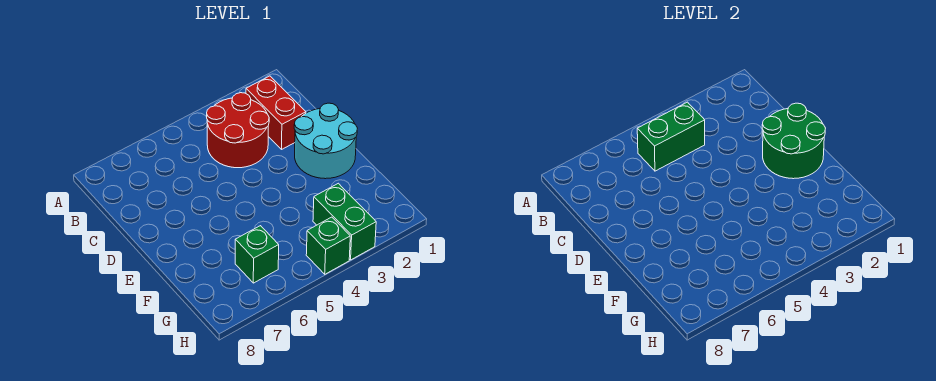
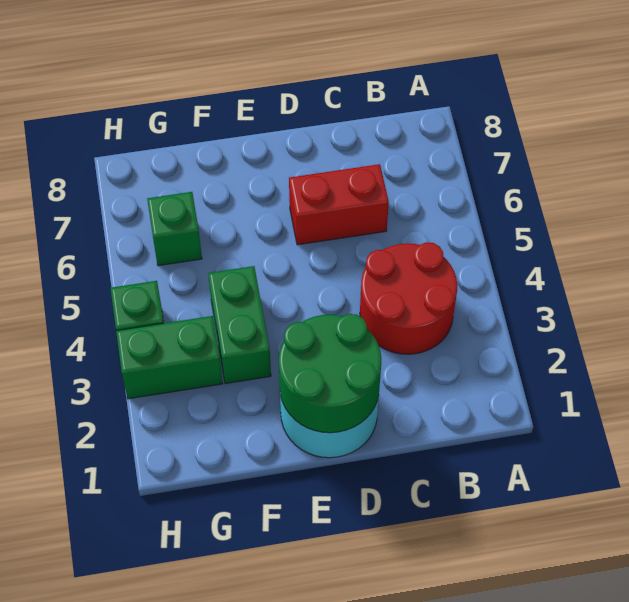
red brick B2:C2 level 1 -> red brick C6:D6 level 1
green brick B4:B5 level 2 -> green brick F3:F4 level 1

